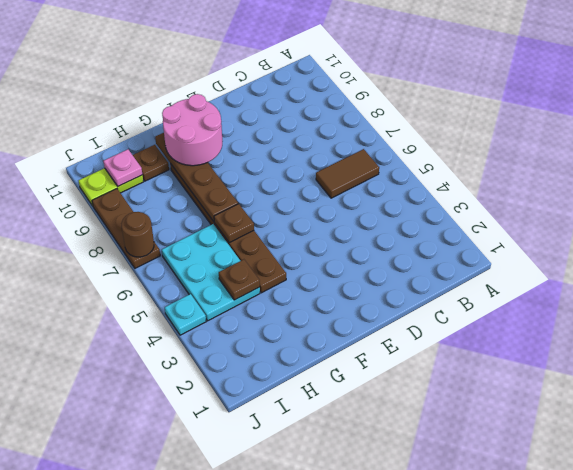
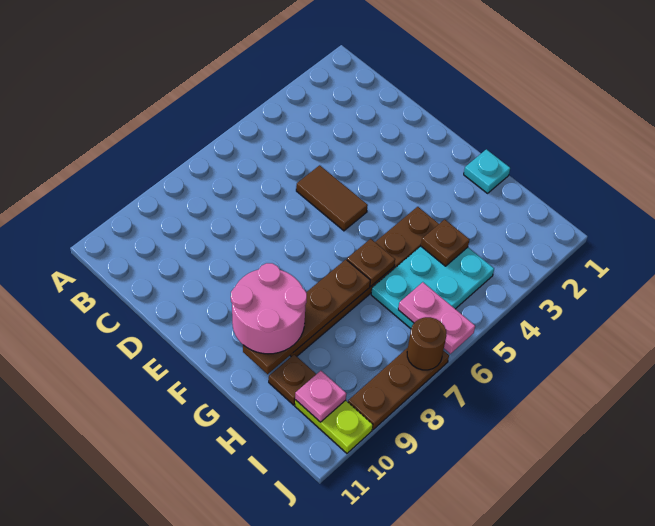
brown tile B6:C6 level 1 -> brown tile D5:E5 level 1
none -> pink plate I6:J6 level 2
cyan plate J4 level 1 -> cyan plate G1 level 1

